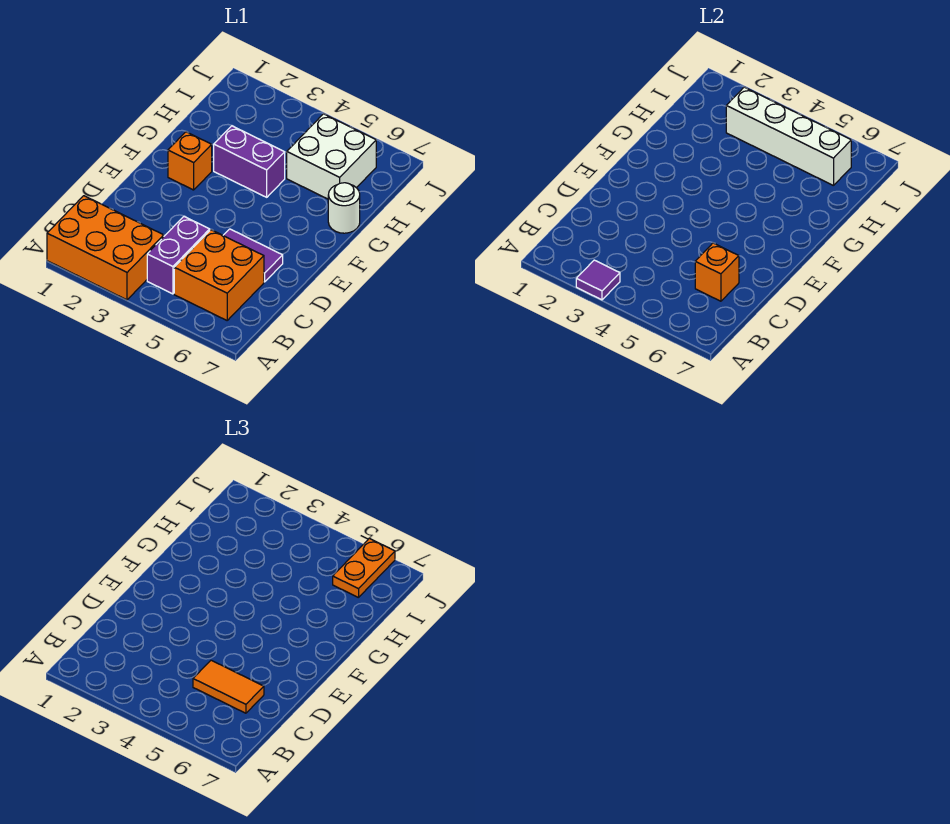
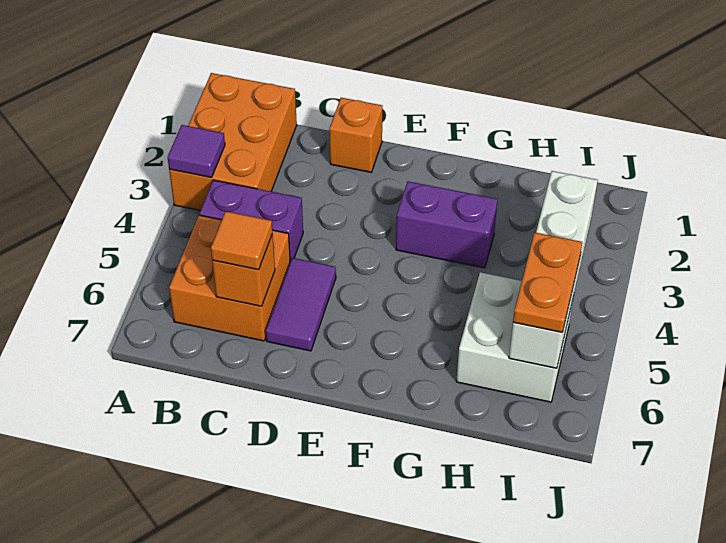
orange tile C5:C6 level 3 -> orange tile C6 level 3
orange brick F2 level 1 -> orange brick D1 level 1
purple brick G3:G4 level 1 -> purple brick F3:G3 level 1
white round brick G7 level 1 -> none
orange plate I6:J6 level 3 -> orange plate I5:I6 level 3

